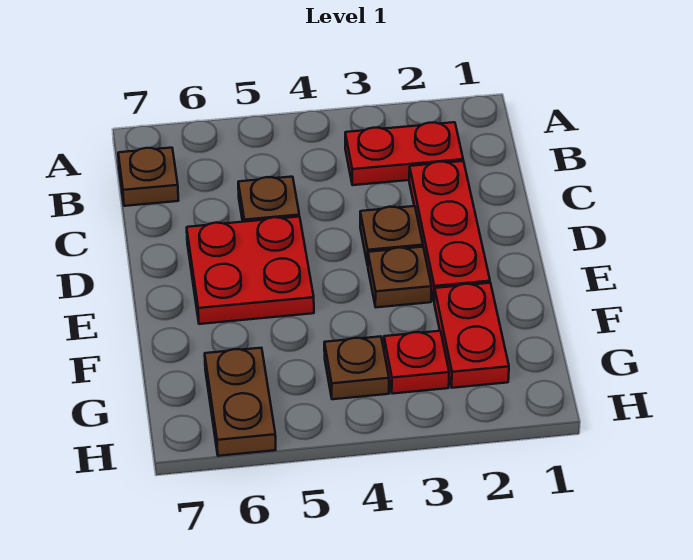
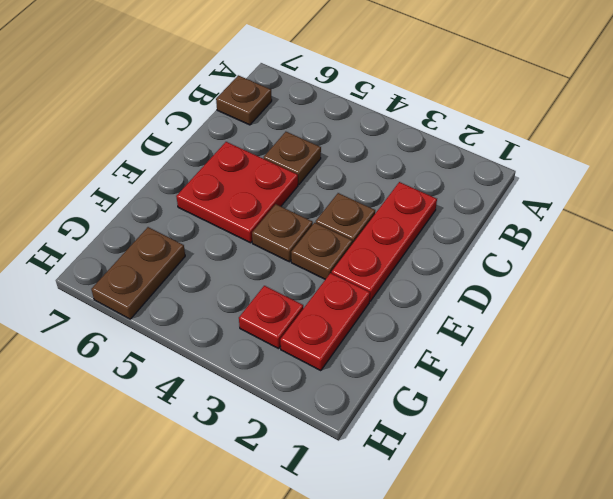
red plate B2:B3 level 1 -> none
brown plate G4 level 1 -> brown plate E4 level 1

